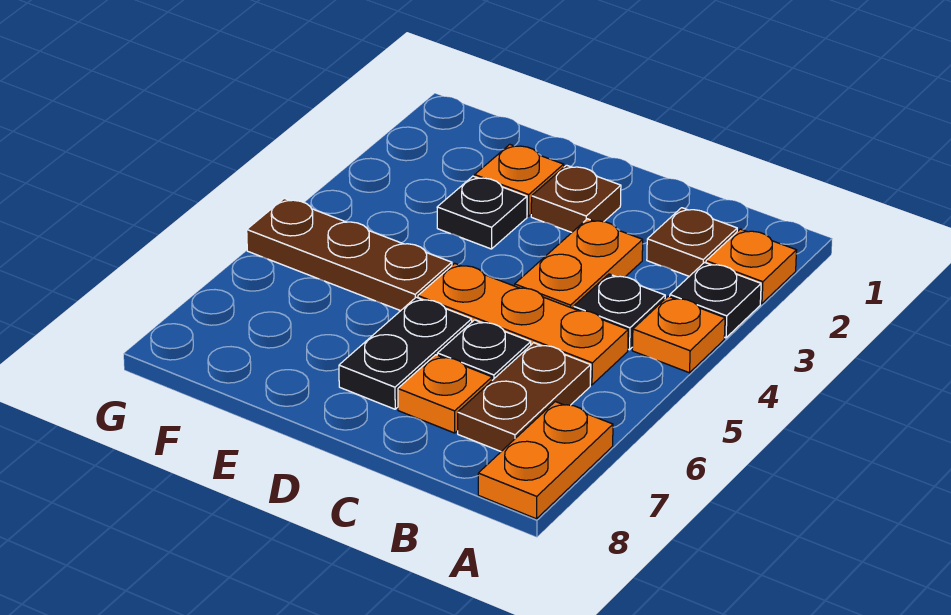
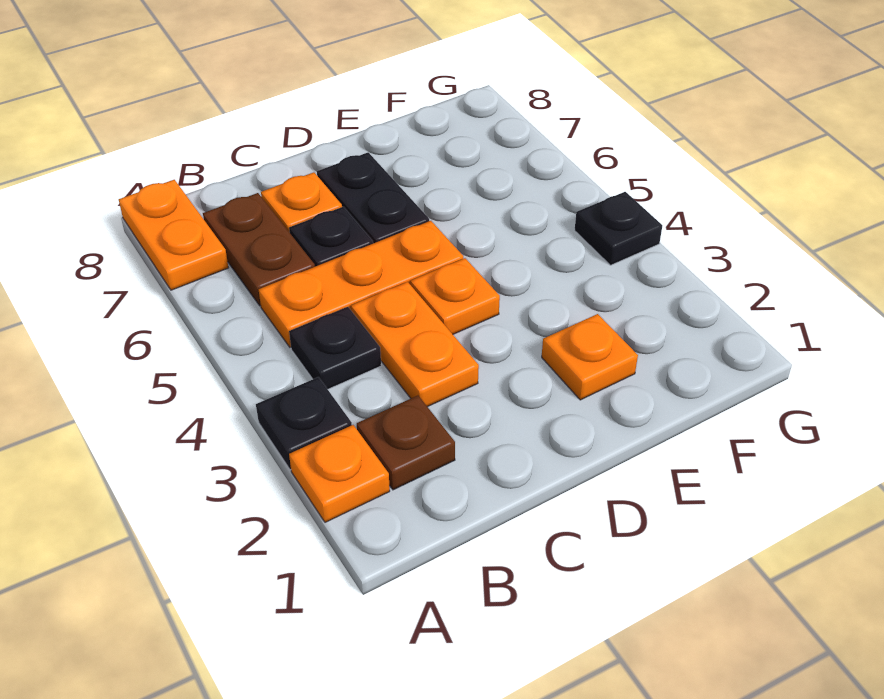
orange plate A4 level 1 -> orange plate D4 level 1
brown plate D2 level 1 -> none
black plate E3 level 1 -> black plate G4 level 1
brown plate E5:G5 level 1 -> none

